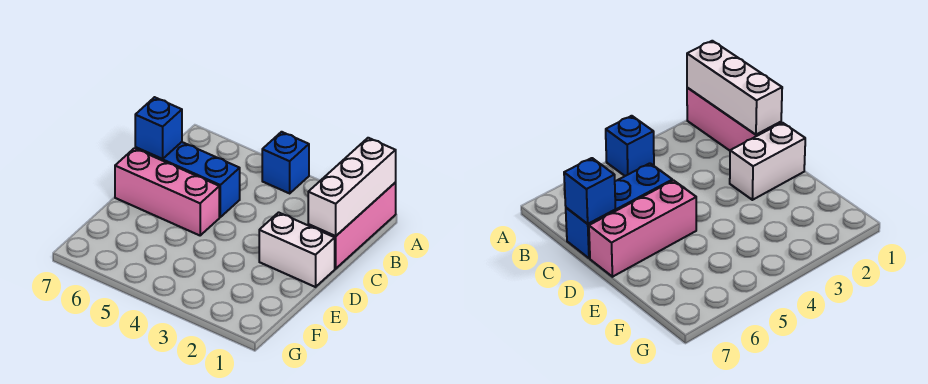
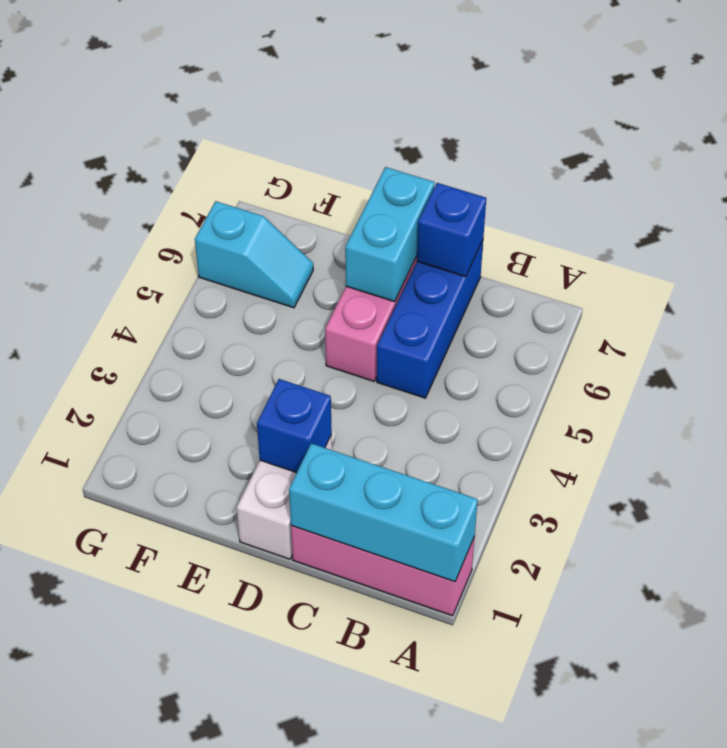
white brick A1:C1 level 2 -> cyan brick A1:C1 level 2
blue brick A4 level 1 -> blue brick D2 level 2
none -> cyan brick D6:D7 level 2
none -> cyan slope F6:G6 level 1 top G

